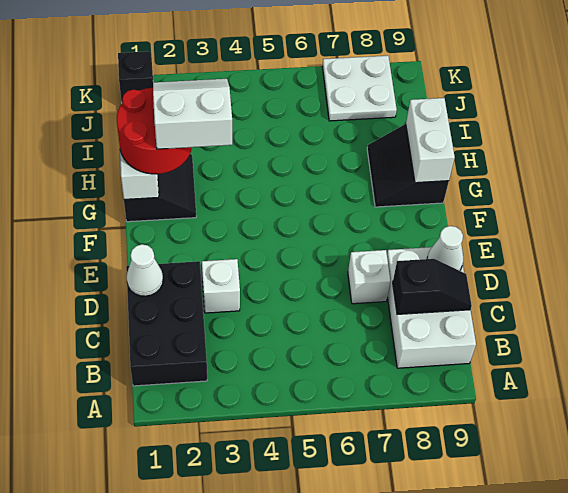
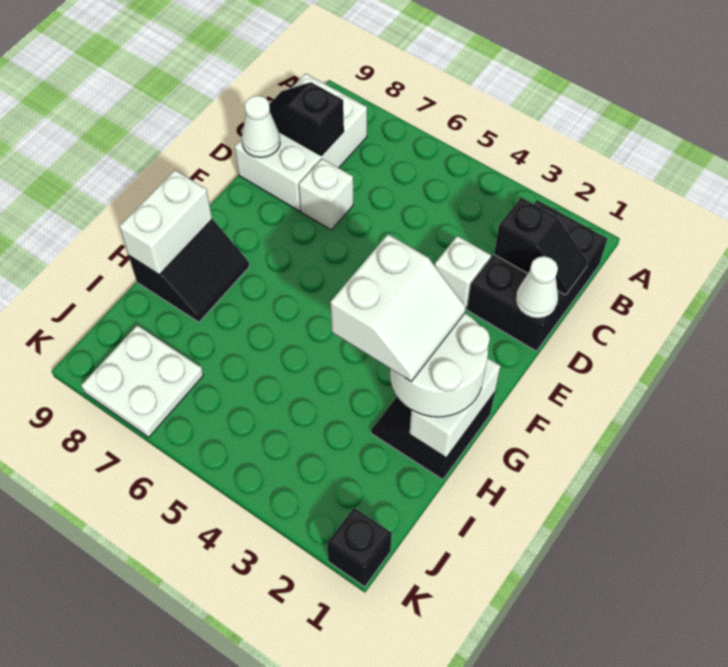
none -> black slope C1:C2 level 2 top 2
red round brick G1:H2 level 3 -> white round brick G1:H2 level 3
white slope G2:H3 level 4 top G -> white slope G2:H3 level 4 top 3

